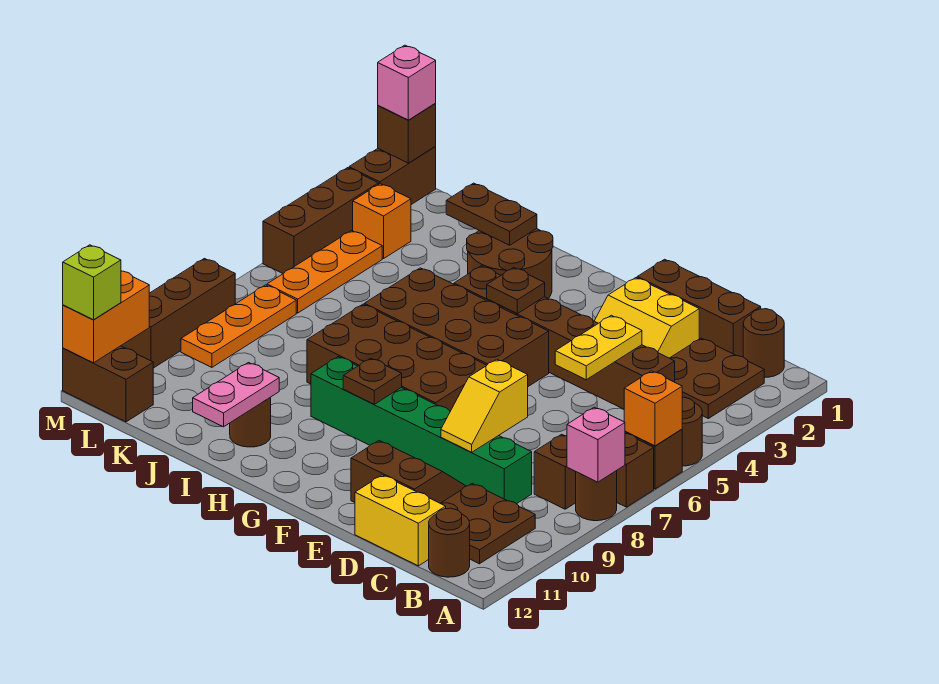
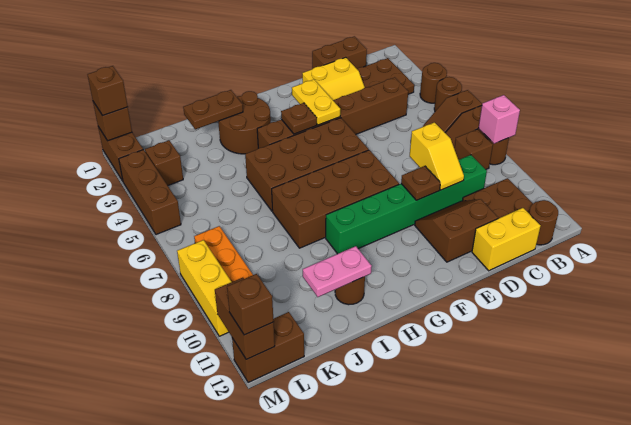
orange brick A6 level 2 -> none
brown round brick B1 level 1 -> brown round brick A4 level 1
brown brick C1:E1 level 1 -> brown brick C1:D1 level 1
yellow plate D4:D5 level 2 -> yellow plate F3:F4 level 2
brown plate G9 level 2 -> brown plate E9 level 2
pink plate I11:I12 level 2 -> pink plate I11:J11 level 2
orange brick L3 level 1 -> brown brick L3 level 1
orange plate L4:L6 level 1 -> none
pink brick M1 level 3 -> brown brick M1 level 3
brown brick M8:M10 level 1 -> yellow brick M8:M10 level 1
orange brick M11:M12 level 2 -> brown brick M11:M12 level 2
lime brick M12 level 3 -> brown brick M12 level 3

